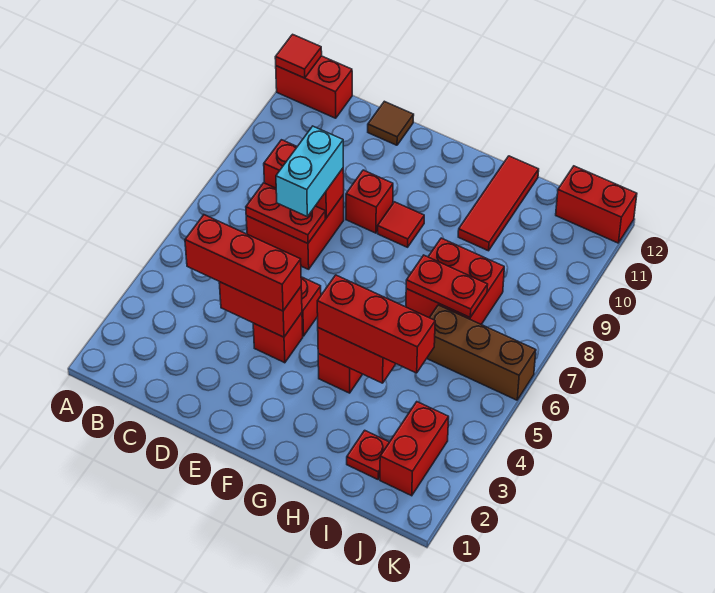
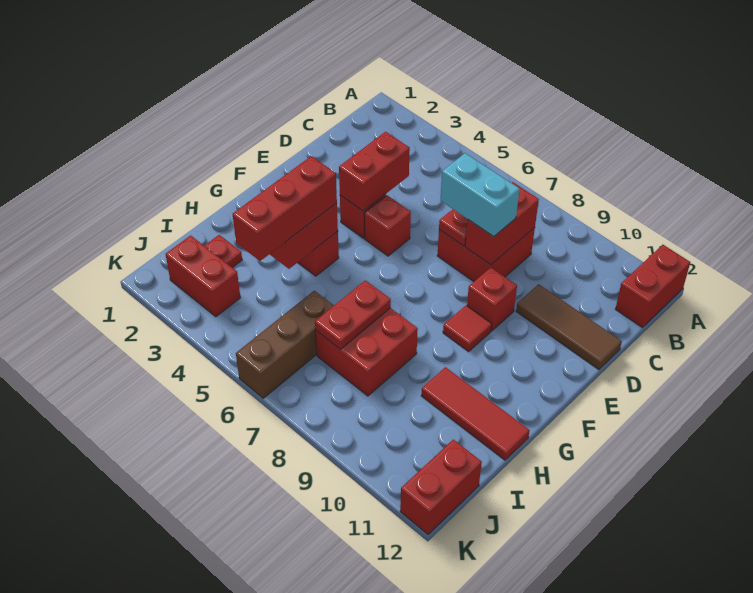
red tile A12 level 2 -> none
red brick C4:E4 level 3 -> none
brown tile D12 level 1 -> brown tile D10:D12 level 1

